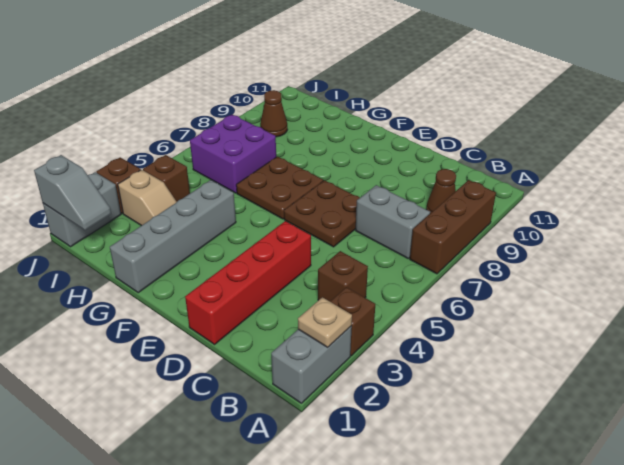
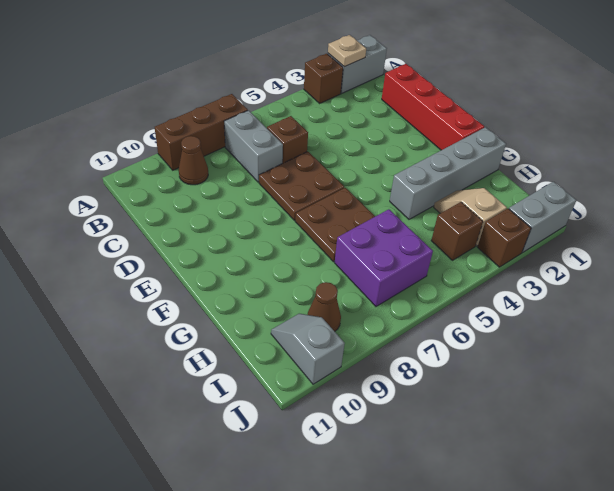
brown brick B4 level 1 -> brown brick C6 level 1
red brick D1:D4 level 1 -> red brick C1:F1 level 1
grey slope I1:J1 level 2 top J -> grey slope I10:J10 level 1 top J

